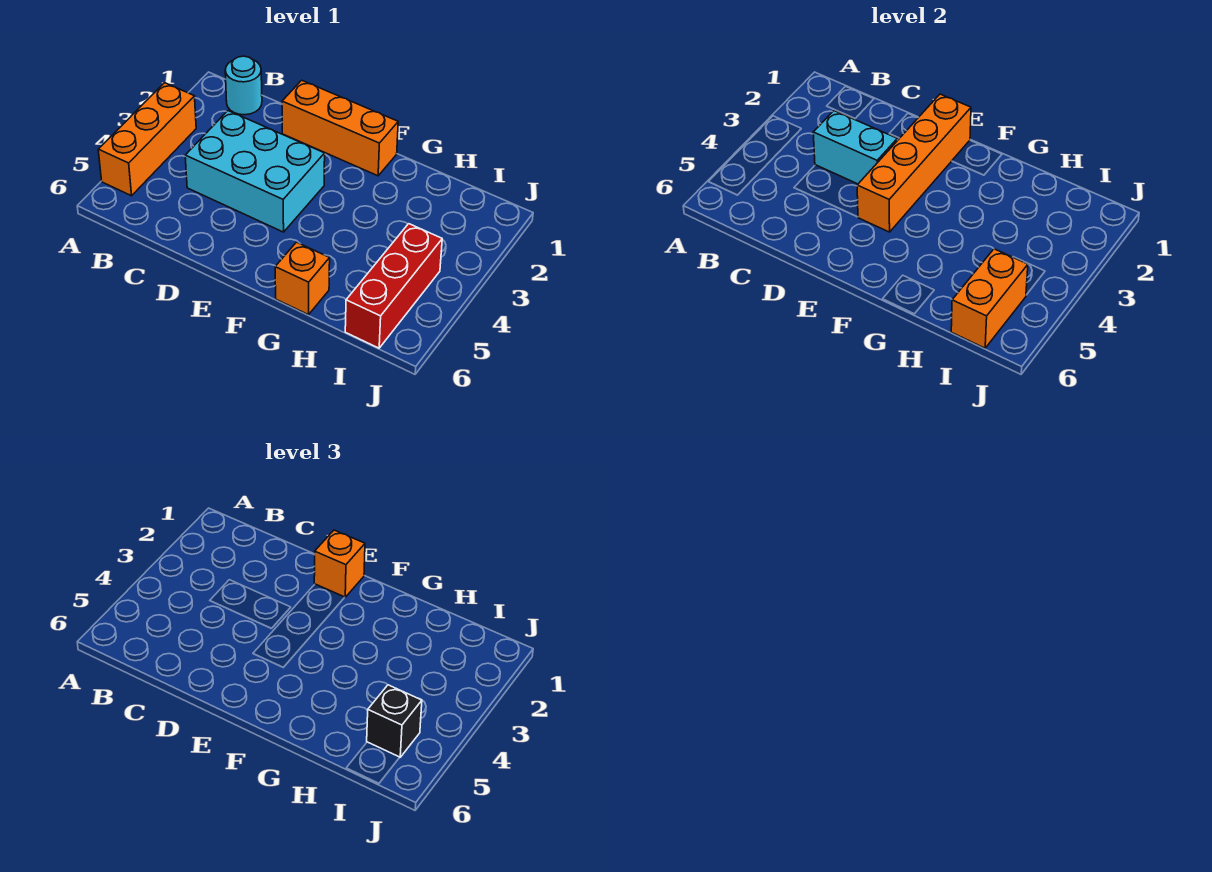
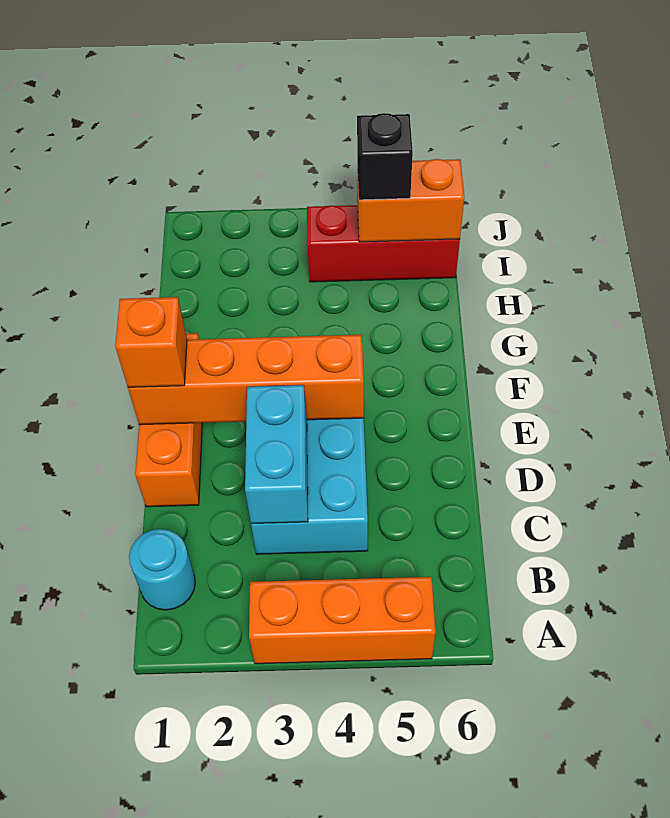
orange brick G6 level 1 -> none

